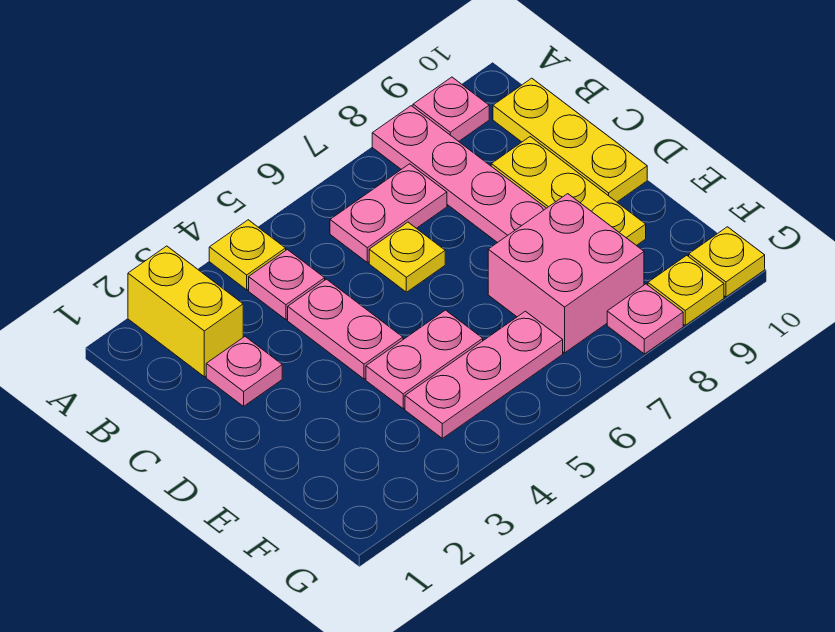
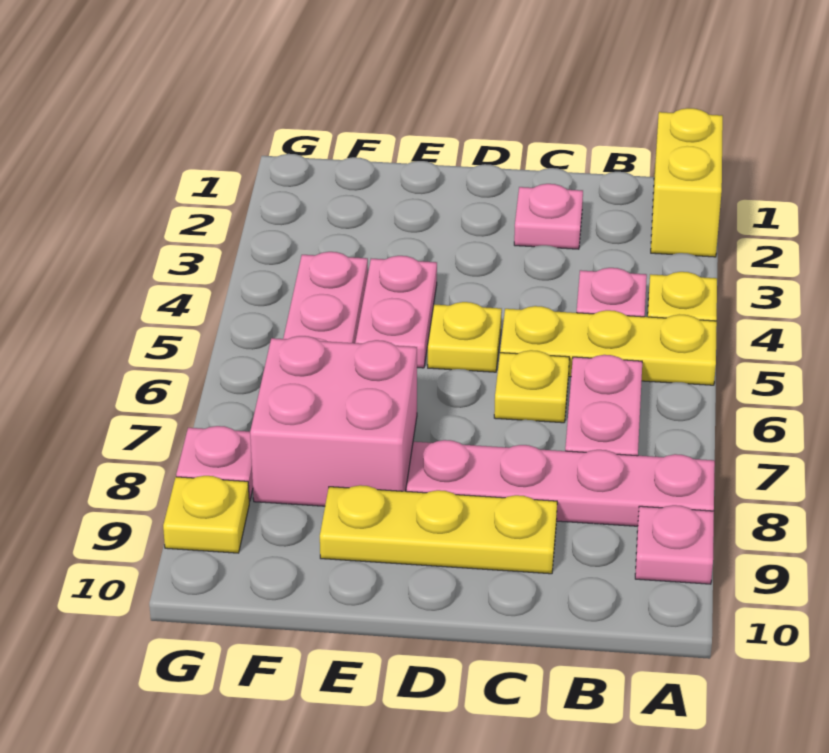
yellow brick A2:B2 level 1 -> yellow brick A1:A2 level 1
yellow plate B10:D10 level 1 -> yellow plate A5:C5 level 1
pink plate C4:D4 level 1 -> none
yellow plate G10 level 1 -> yellow plate D5 level 1

